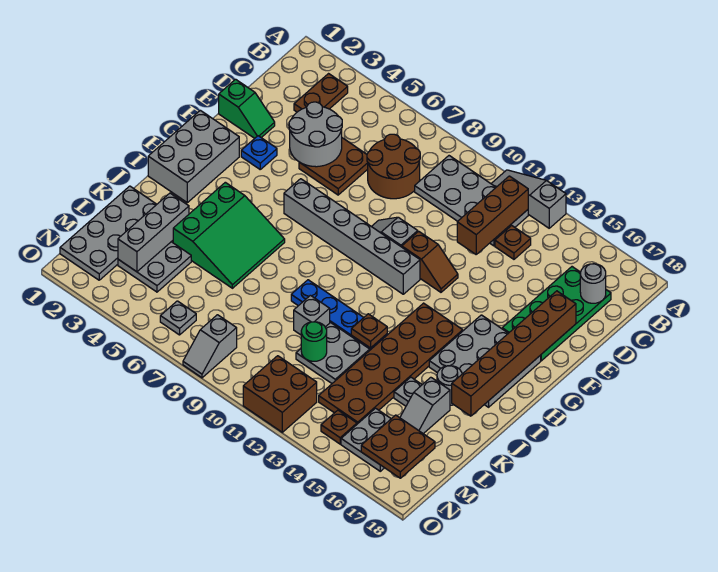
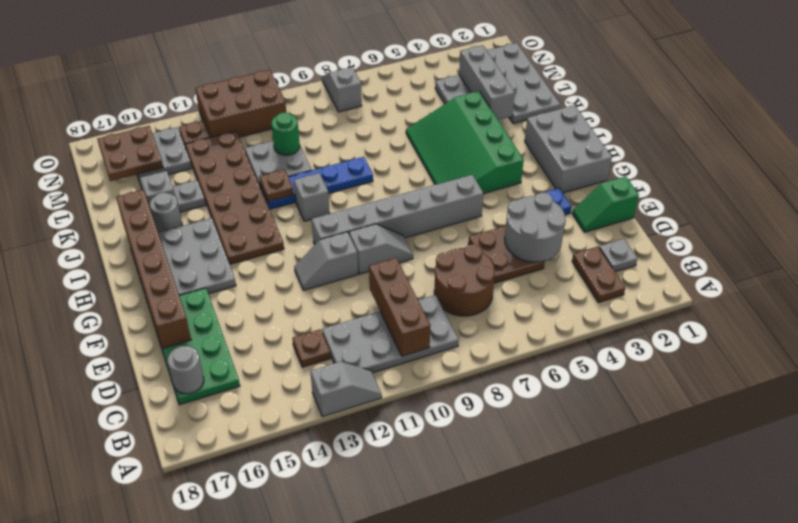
grey slope A11:A13 level 1 top 13 -> grey slope A12:A13 level 1 top 13
brown brick B12:D12 level 2 -> brown brick B10:D10 level 2
brown slope F11:F12 level 1 top 11 -> grey slope F11:F12 level 1 top 11
green slope I4:K6 level 1 top 4 -> green slope H4:K6 level 1 top 4
grey brick K10 level 1 -> grey brick I11 level 1
grey plate N6 level 1 -> grey plate C2 level 1
brown brick N11:O12 level 1 -> brown brick N11:O13 level 1

